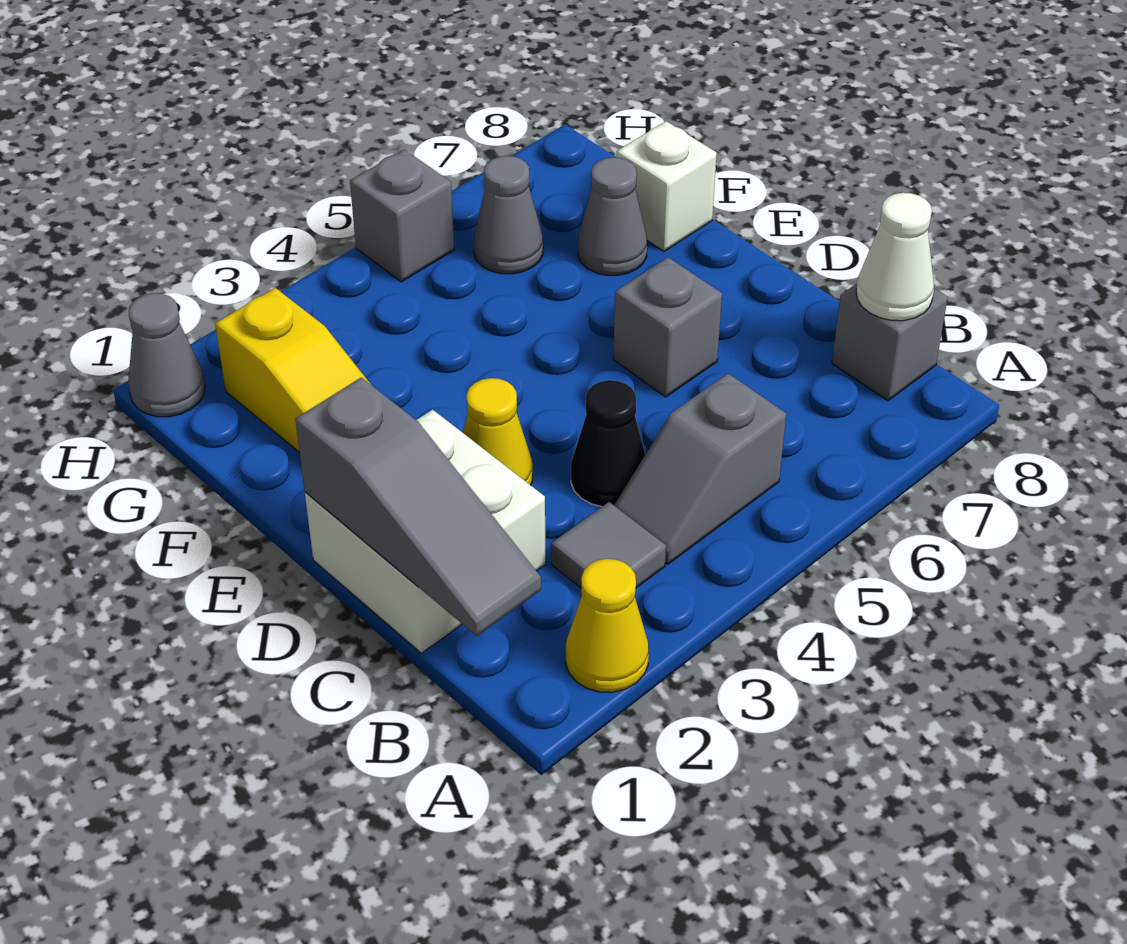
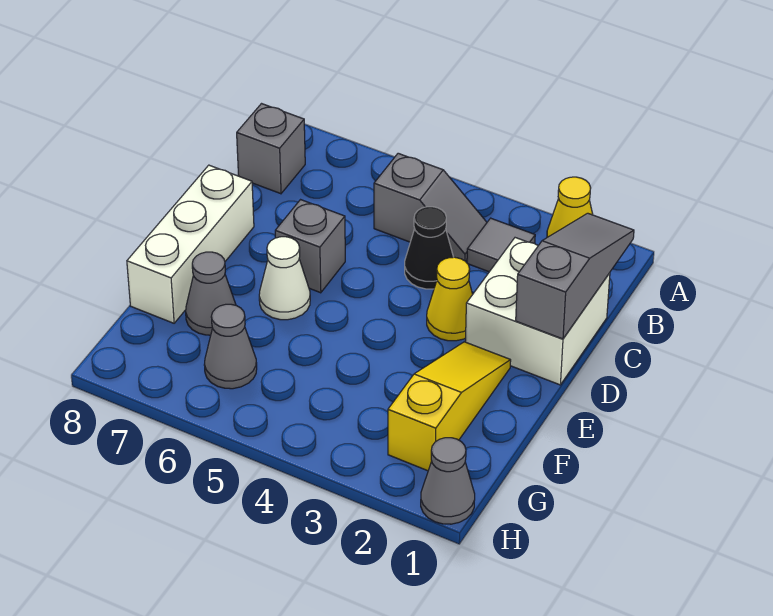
white cone B8 level 2 -> white cone E6 level 1
white brick F8 level 1 -> white brick D8:F8 level 1
grey brick H5 level 1 -> none

